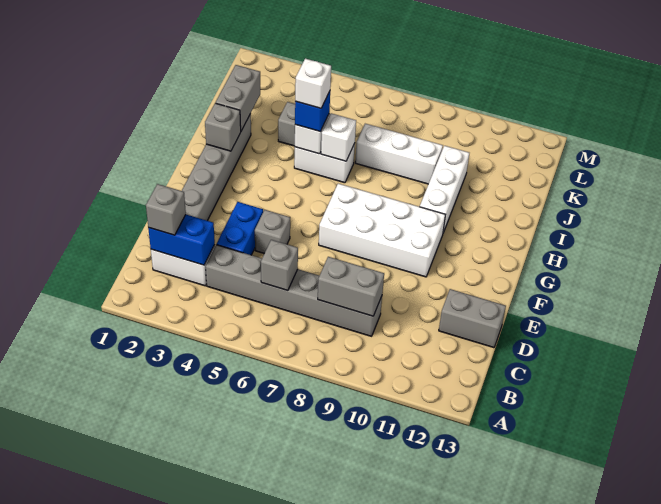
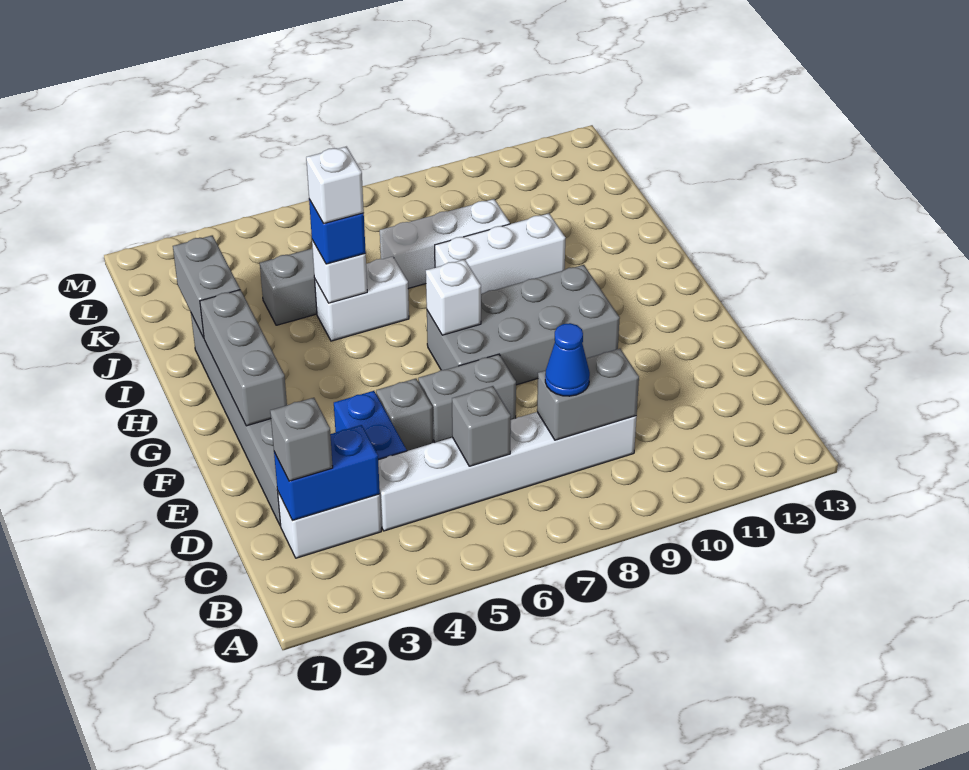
grey brick C4:C9 level 1 -> white brick C4:C9 level 1
none -> blue cone C8 level 3
grey brick D12:D13 level 1 -> grey brick E6:E7 level 1
white brick F7:G10 level 1 -> grey brick F7:G10 level 1
grey brick H2 level 2 -> grey brick F2:H2 level 2
white brick H10:J10 level 1 -> white brick I8:I10 level 1
white brick I6 level 2 -> white brick G7 level 2

